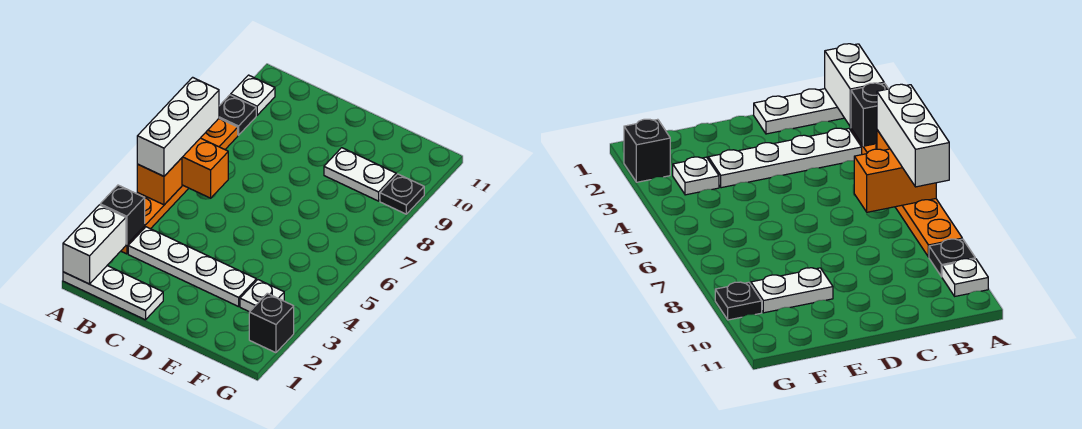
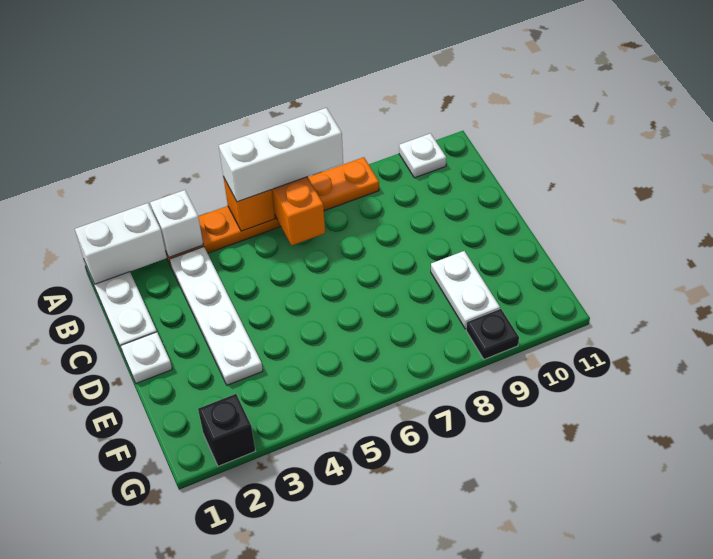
black brick A3 level 2 -> white brick A3 level 2
black plate A9 level 1 -> none
white plate F3 level 1 -> white plate D1 level 1

